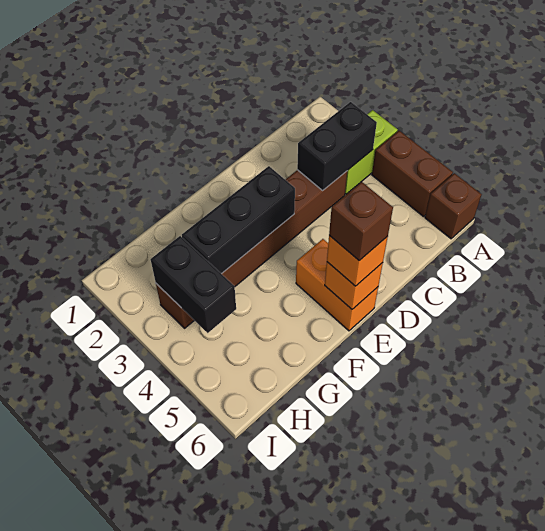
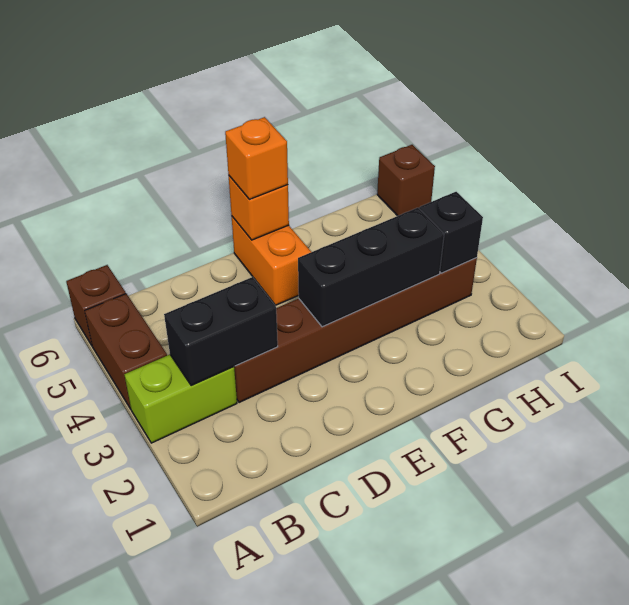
brown brick E6 level 4 -> brown brick I6 level 1
black brick H3:H4 level 2 -> black brick H3 level 2

